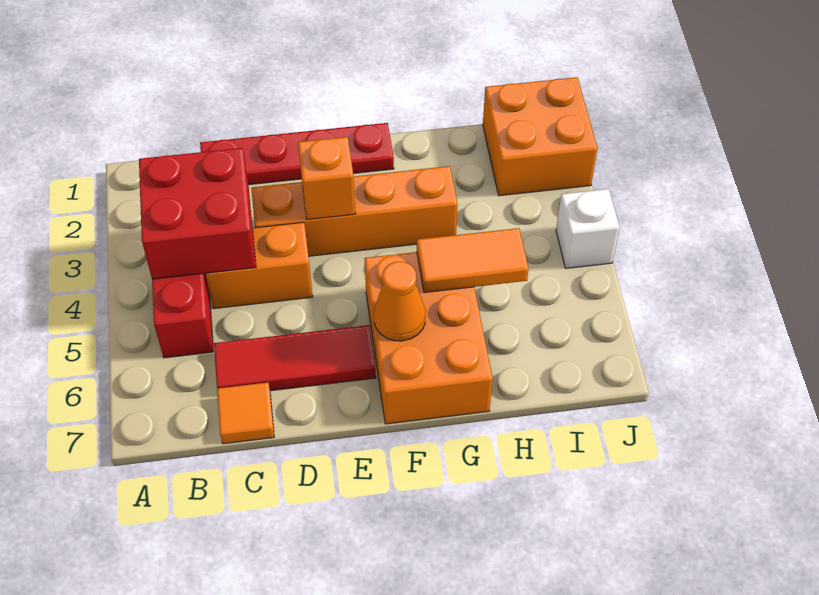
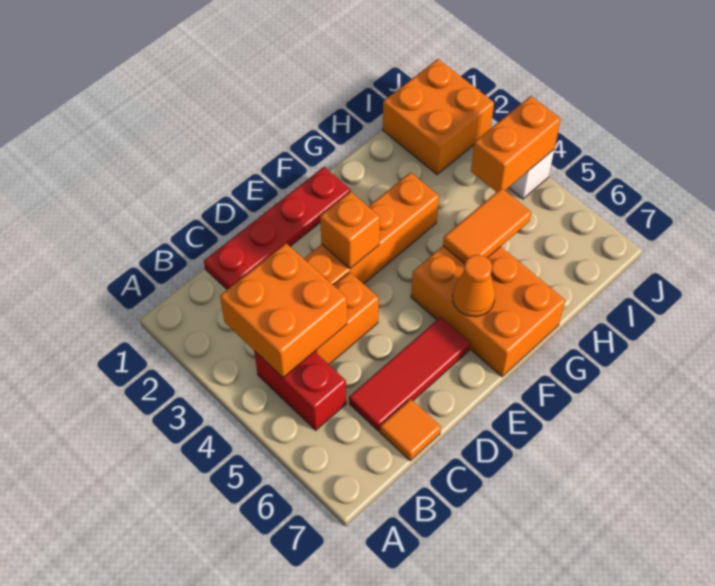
red brick B3:C4 level 2 -> orange brick B3:C4 level 2
none -> orange brick I4:J4 level 2

